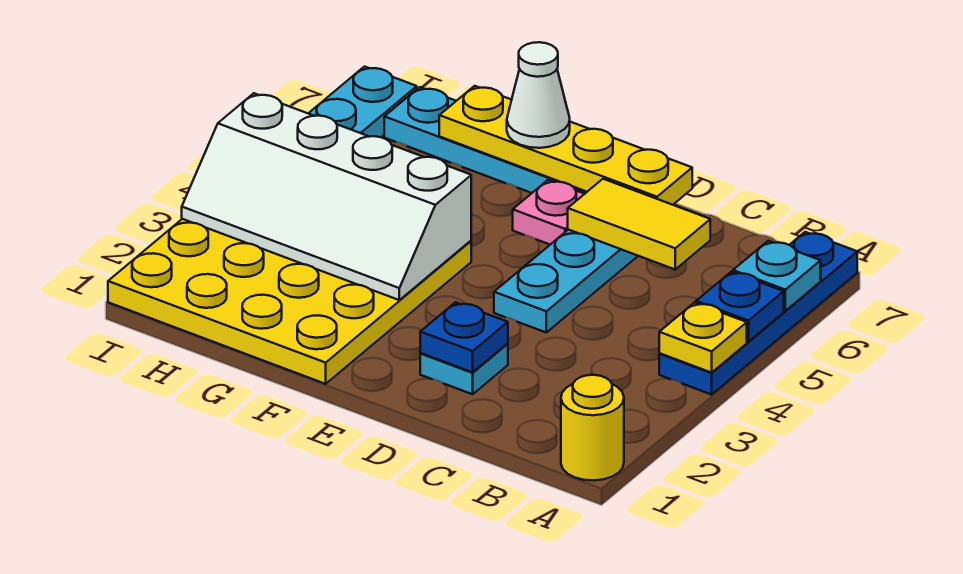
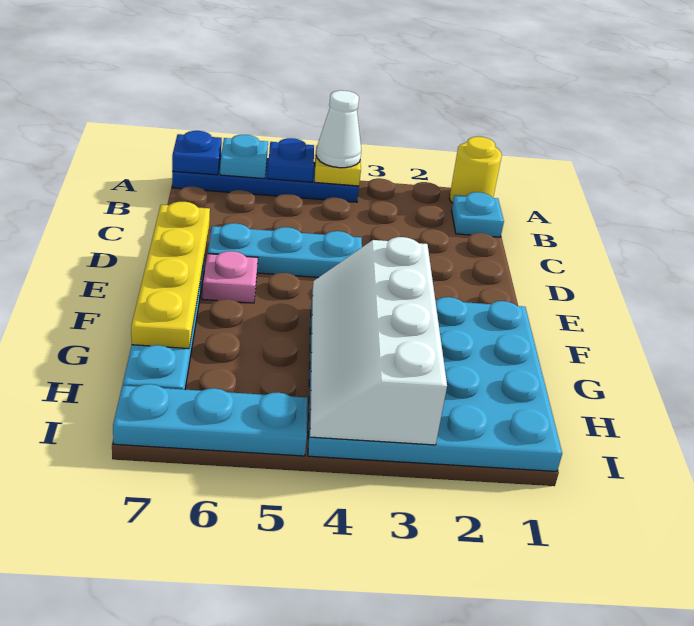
yellow tile C6:D6 level 2 -> none
cyan plate D2 level 1 -> cyan plate B1 level 1
blue plate D2 level 2 -> blue plate A7 level 2
yellow plate F1:I4 level 1 -> cyan plate F1:I4 level 1
white slope F3:I4 level 2 top 4 -> white slope F3:I4 level 2 top 3
white cone F7 level 3 -> white cone A4 level 3

